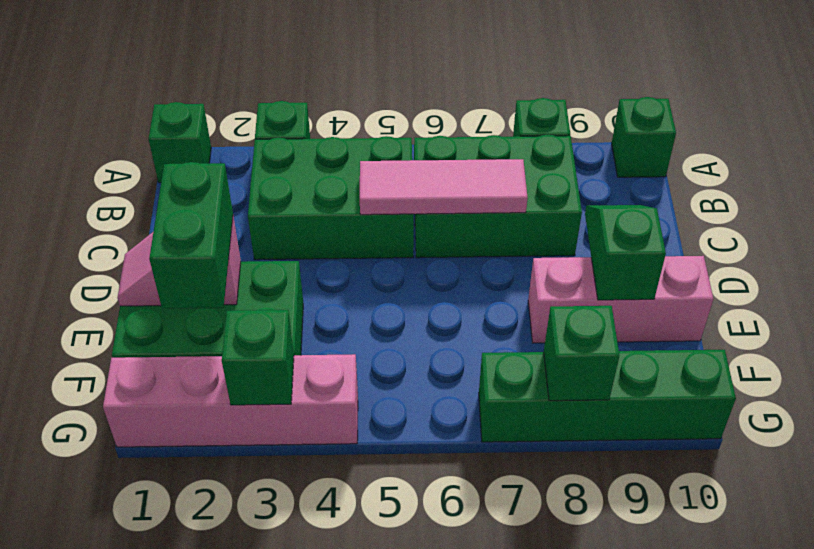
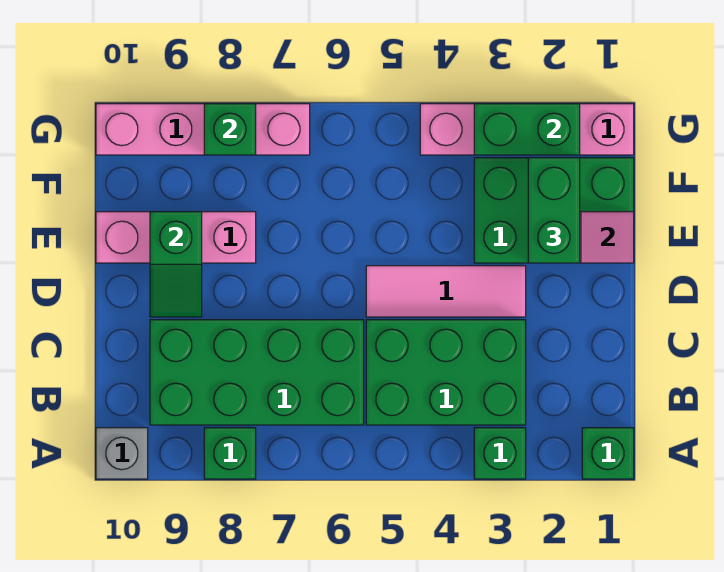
green brick A10 level 1 -> grey brick A10 level 1
green brick B6:C8 level 1 -> green brick B6:C9 level 1
pink tile C5:C7 level 2 -> pink tile D3:D5 level 1
green brick G3 level 2 -> green brick G2:G3 level 2
green brick G7:G10 level 1 -> pink brick G7:G10 level 1

